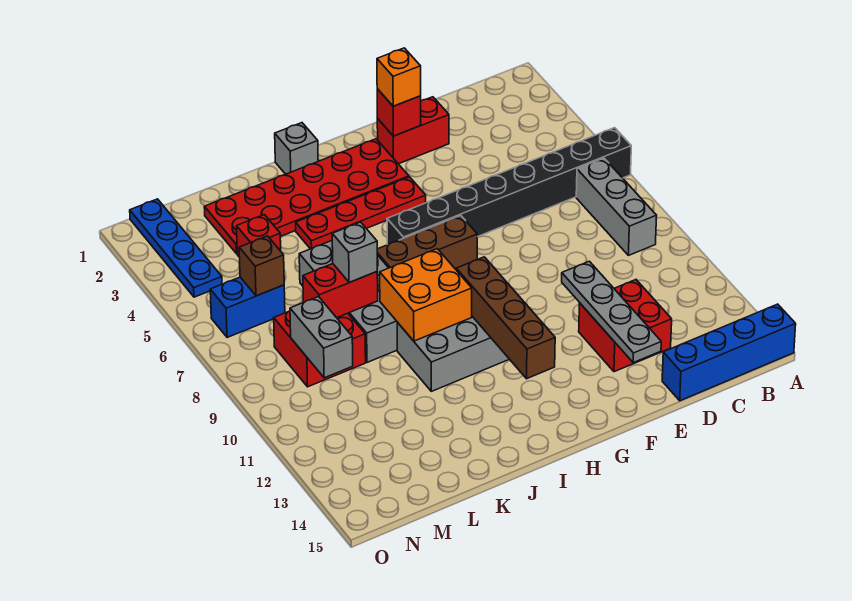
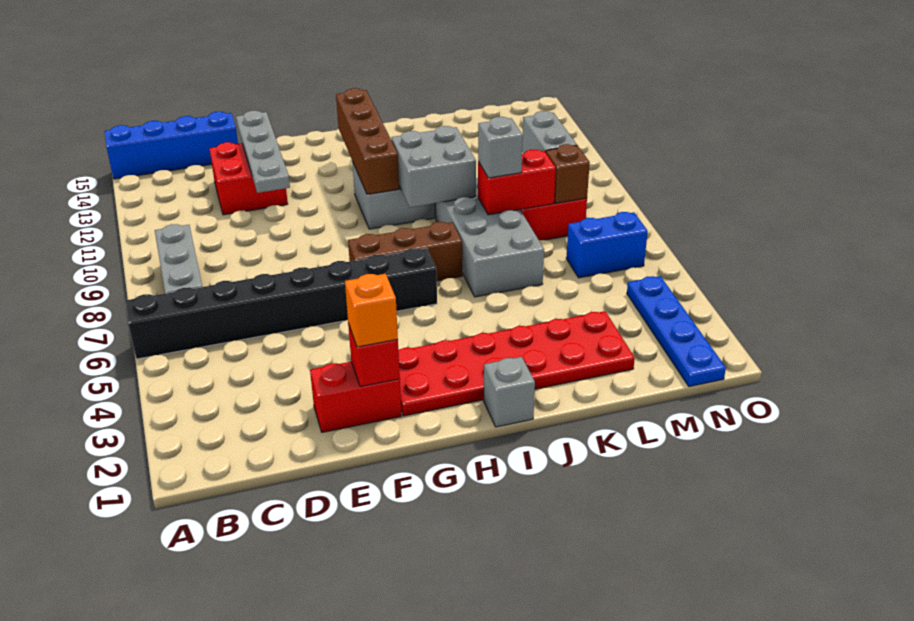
red plate G4:J4 level 1 -> none
orange brick I9:J10 level 2 -> grey brick I9:J10 level 2
red brick L4 level 1 -> none
brown brick M6 level 2 -> brown brick M8 level 2

